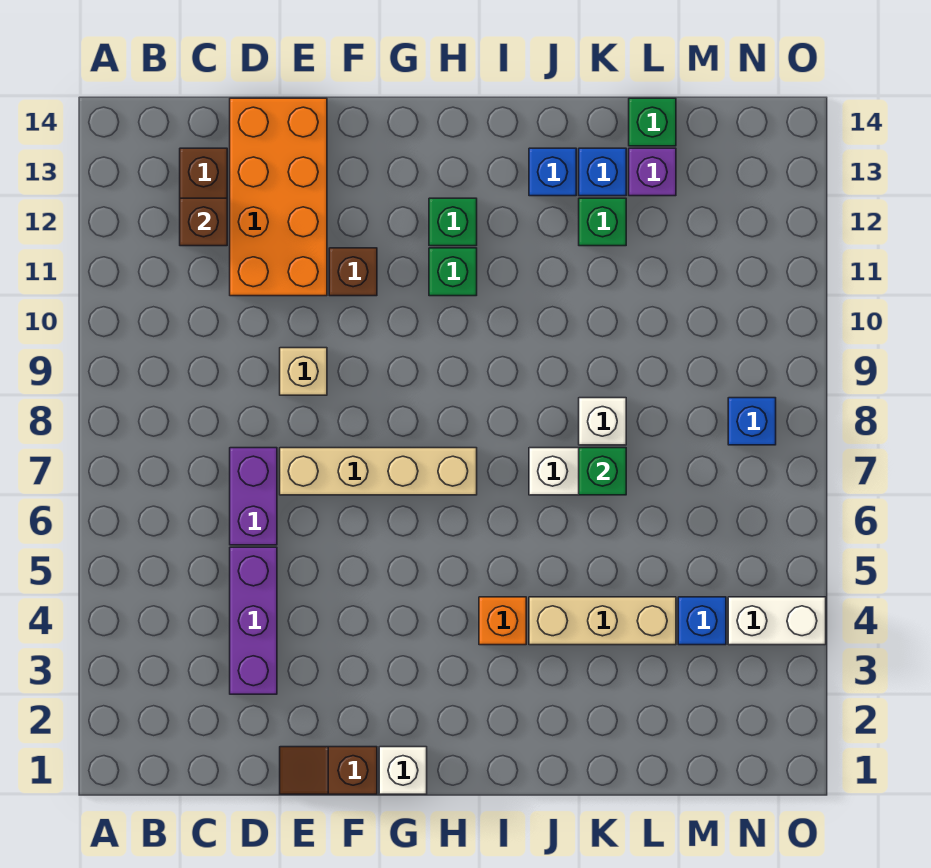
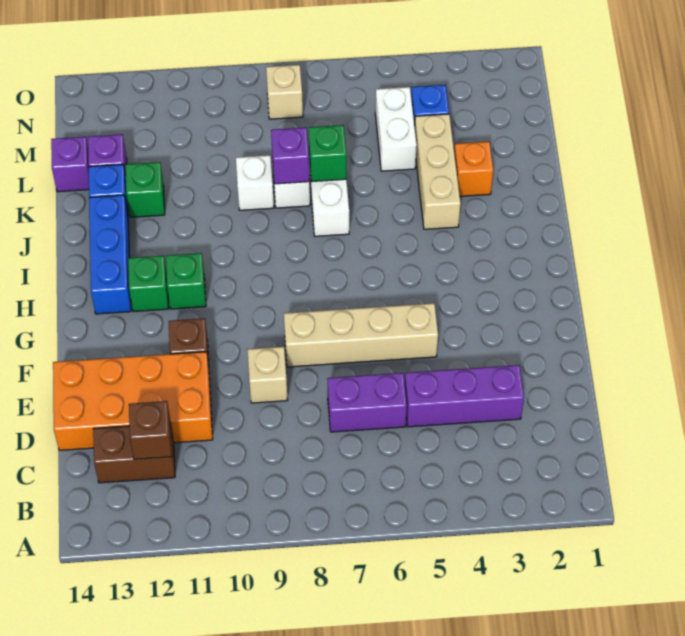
brown slope E1:F1 level 1 top F -> none
tan brick E7:H7 level 1 -> tan brick F5:F8 level 1
white brick G1 level 1 -> white brick K9 level 1
orange brick I4 level 1 -> orange brick K3 level 1
blue brick J13 level 1 -> blue brick H13:J13 level 1
none -> purple brick K8 level 2
green brick L14 level 1 -> purple brick L14 level 1
white brick N4:O4 level 1 -> white brick L5:M5 level 1
blue brick N8 level 1 -> tan brick N8 level 1

